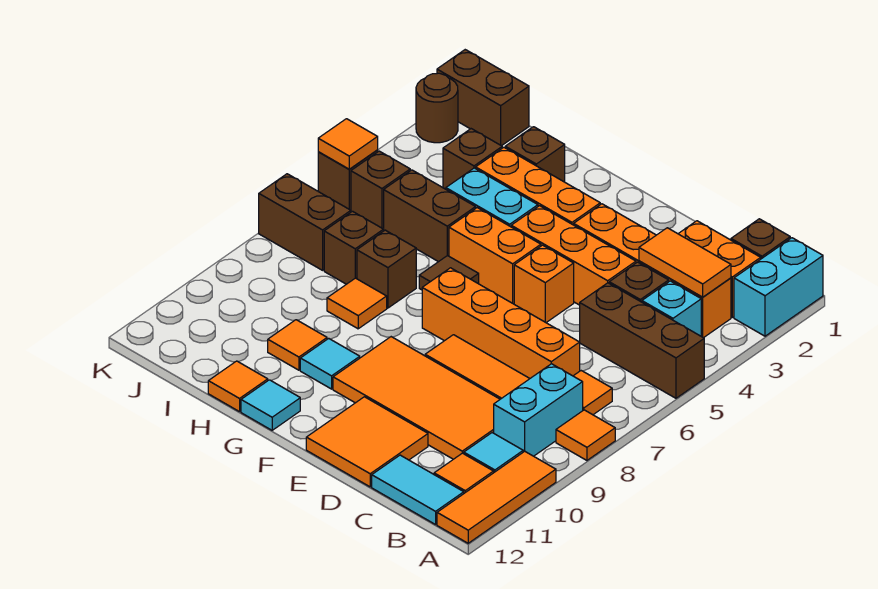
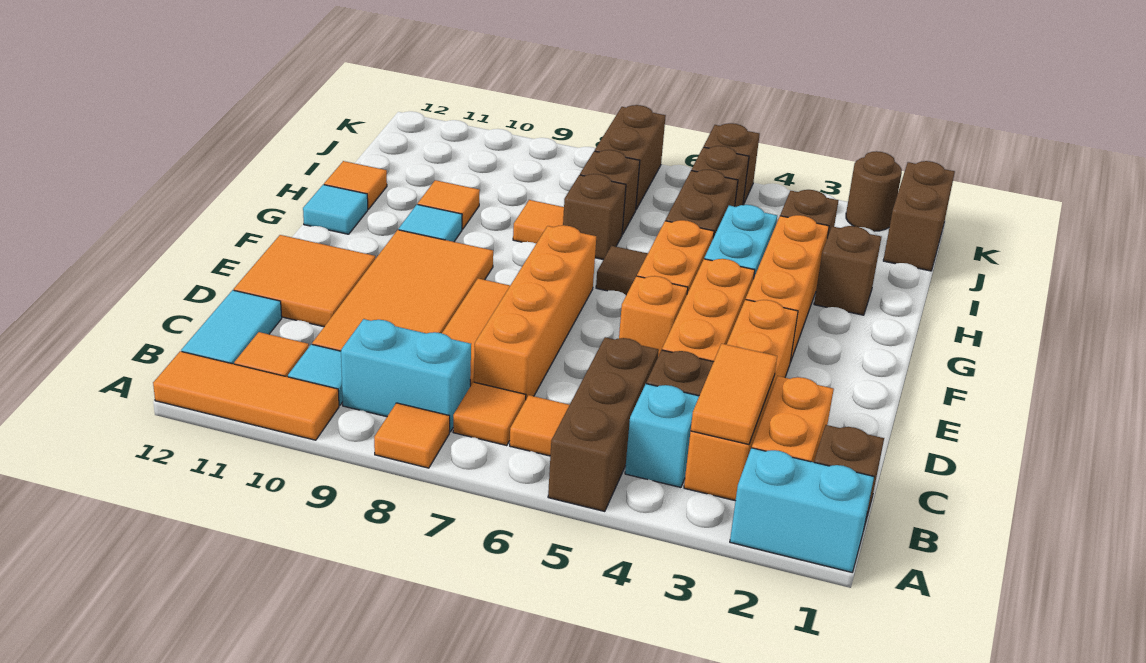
orange tile K5 level 2 -> orange tile B6 level 1

